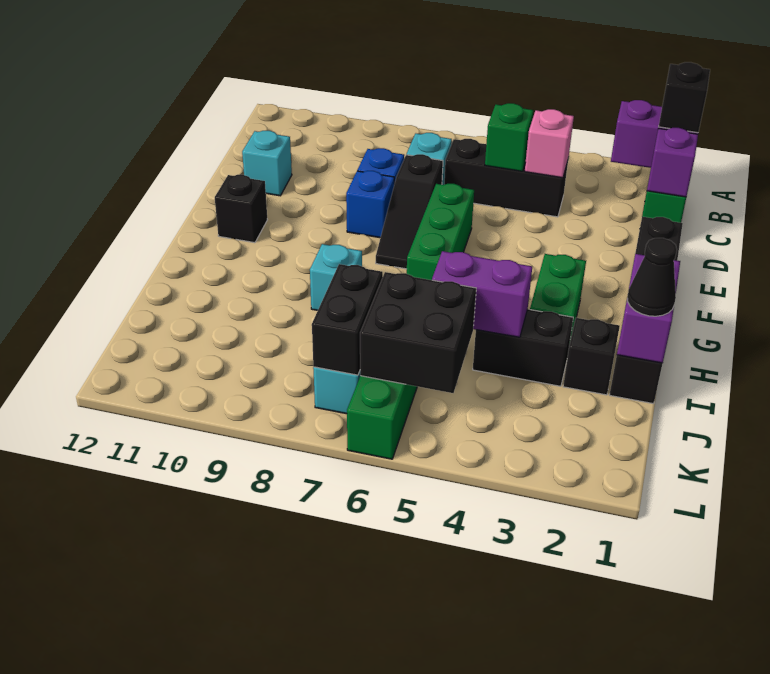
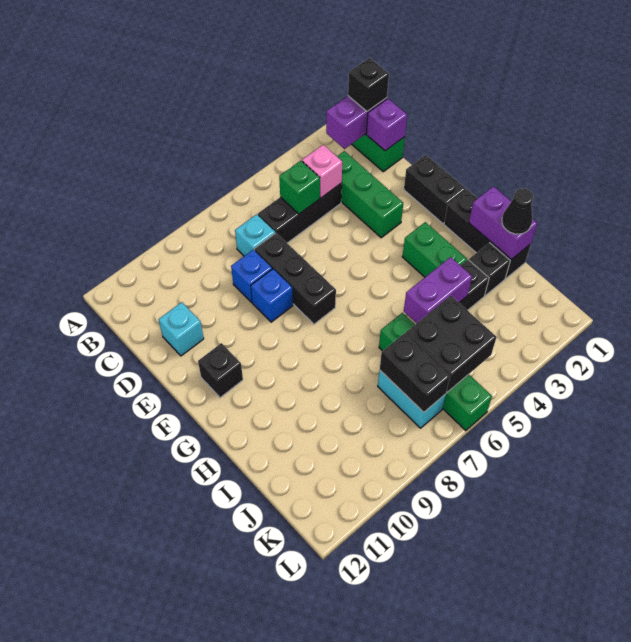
black slope D7:F7 level 1 top D -> black brick D7:F7 level 1
green brick E6:G6 level 1 -> green brick C3:E3 level 1
cyan brick H8 level 1 -> none

